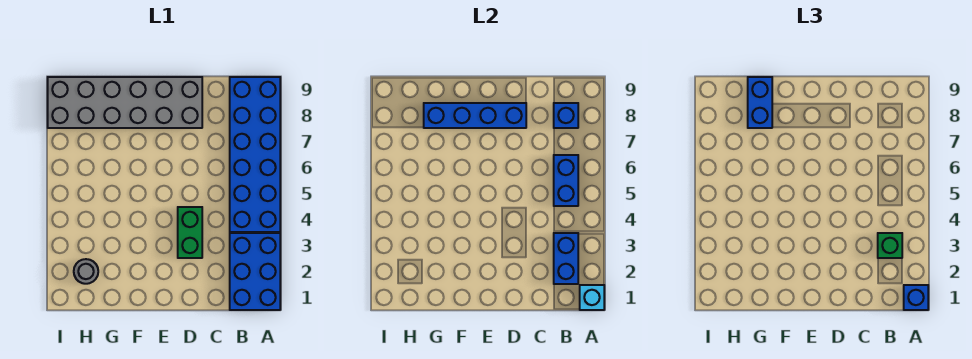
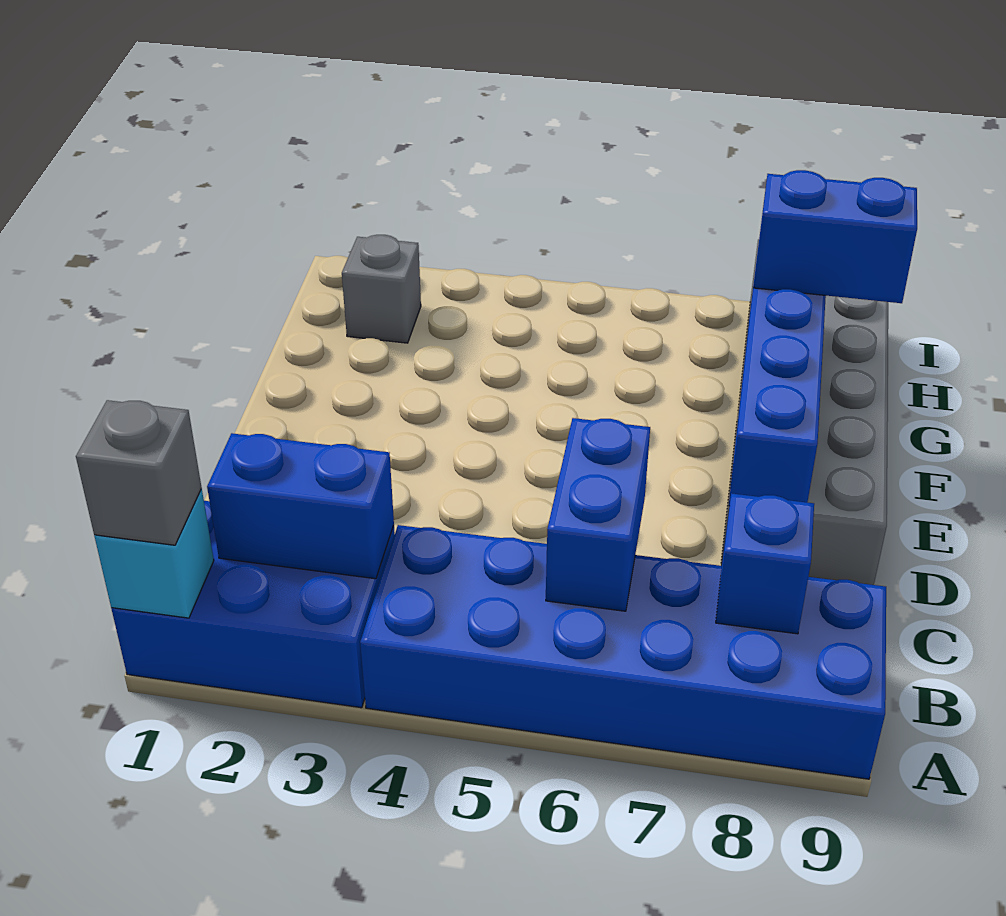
blue brick A1 level 3 -> grey brick A1 level 3
green brick B3 level 3 -> none
blue brick B5:B6 level 2 -> blue brick B6:C6 level 2
green brick D3:D4 level 1 -> none
grey round brick H2 level 1 -> grey brick H2 level 1

